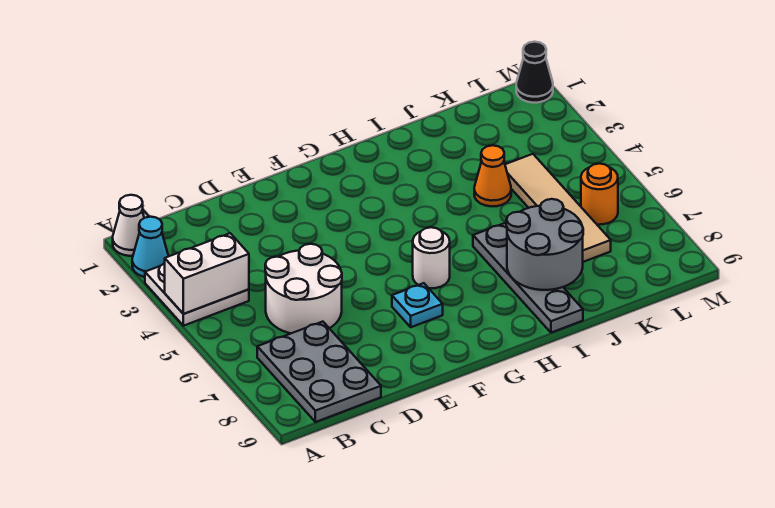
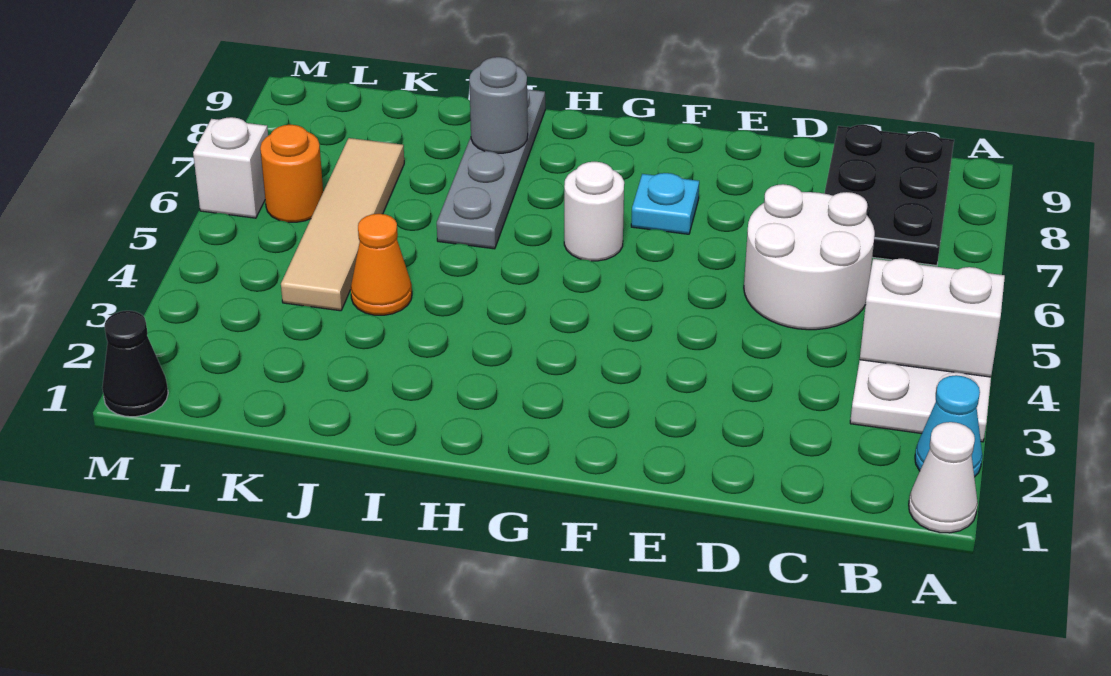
grey plate B7:C9 level 1 -> black plate B7:C9 level 1
grey round brick I7:J8 level 2 -> grey round brick I8 level 2
none -> white brick M6 level 1

